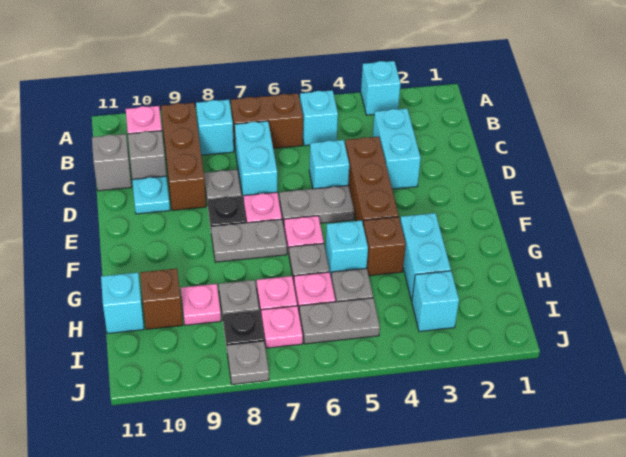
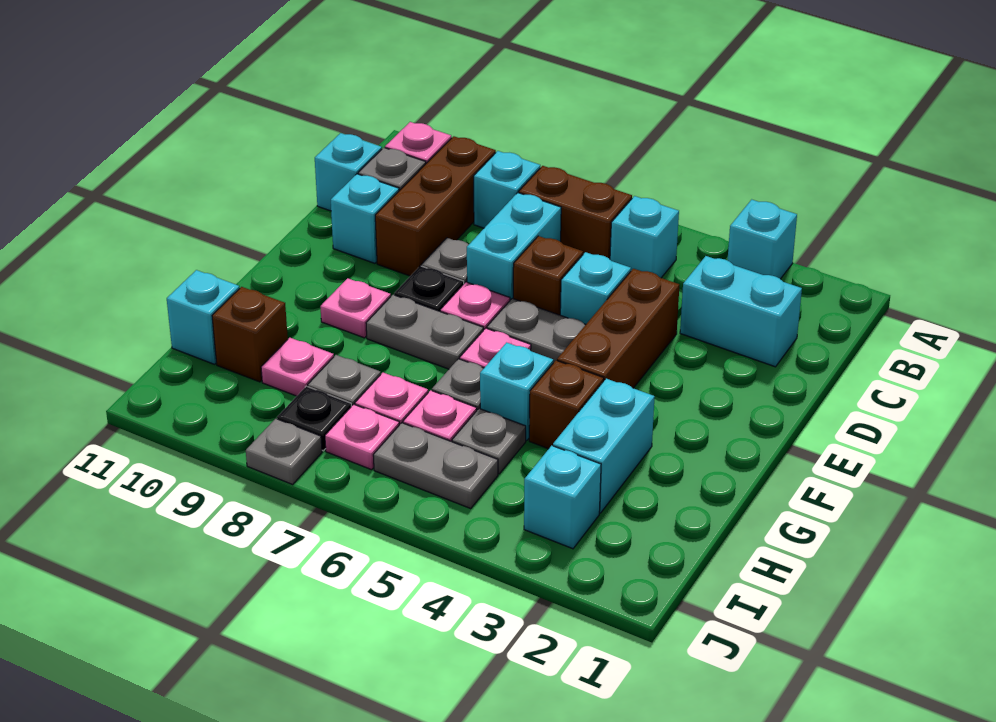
cyan brick C3:D3 level 1 -> cyan brick C2:C3 level 1
grey brick C11 level 1 -> cyan brick C11 level 1
none -> brown brick D6 level 1
cyan plate D10 level 1 -> cyan brick D10 level 1
none -> pink plate F9 level 1

